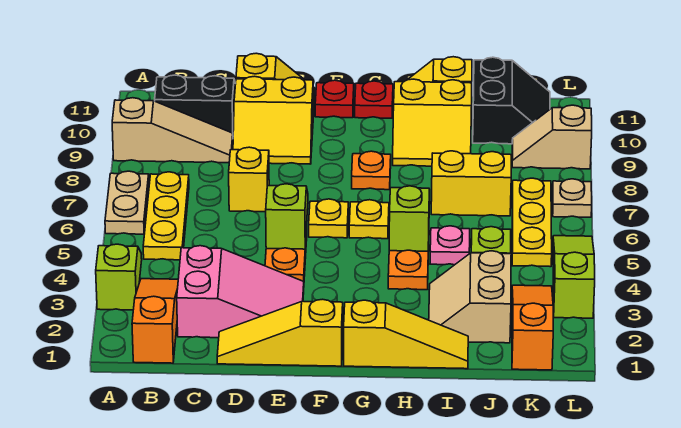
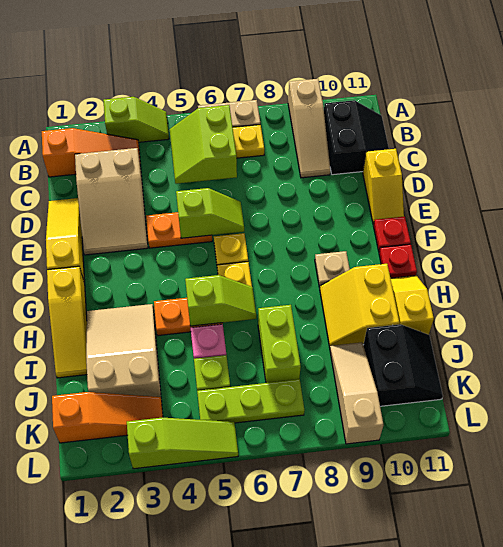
none -> lime slope B5:C6 level 2 top 6
pink slope C2:E3 level 1 top C -> tan slope C2:E3 level 1 top C
yellow brick D7 level 1 -> none
yellow slope D9:E10 level 1 top 10 -> none
orange plate G8 level 1 -> none
tan slope I2:J3 level 1 top J -> tan slope H2:J3 level 1 top J
yellow brick I7:J7 level 1 -> lime brick I7:J7 level 1
black slope J10:K11 level 1 top J -> black slope J10:K11 level 1 top 10
yellow plate K5:K7 level 1 -> lime plate K5:K7 level 1
tan slope K9:L9 level 1 top L -> tan slope J9:L9 level 1 top L
tan plate L7 level 1 -> tan plate G9 level 1

